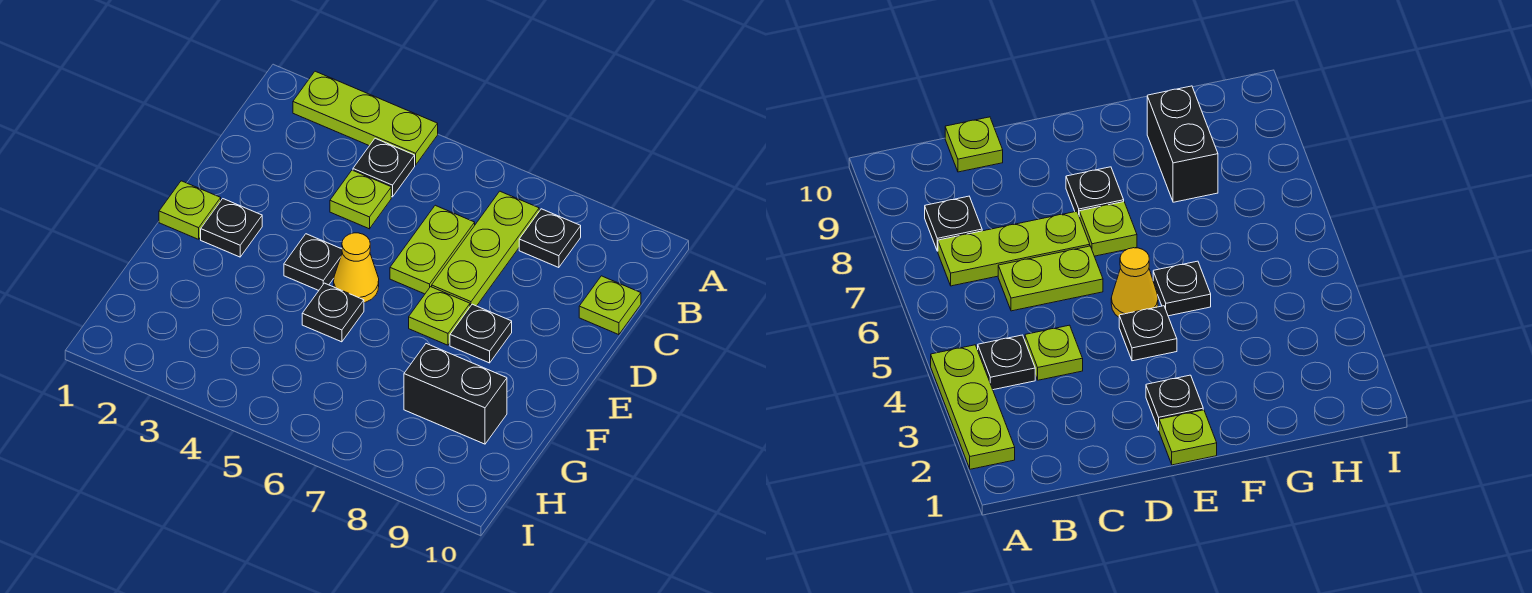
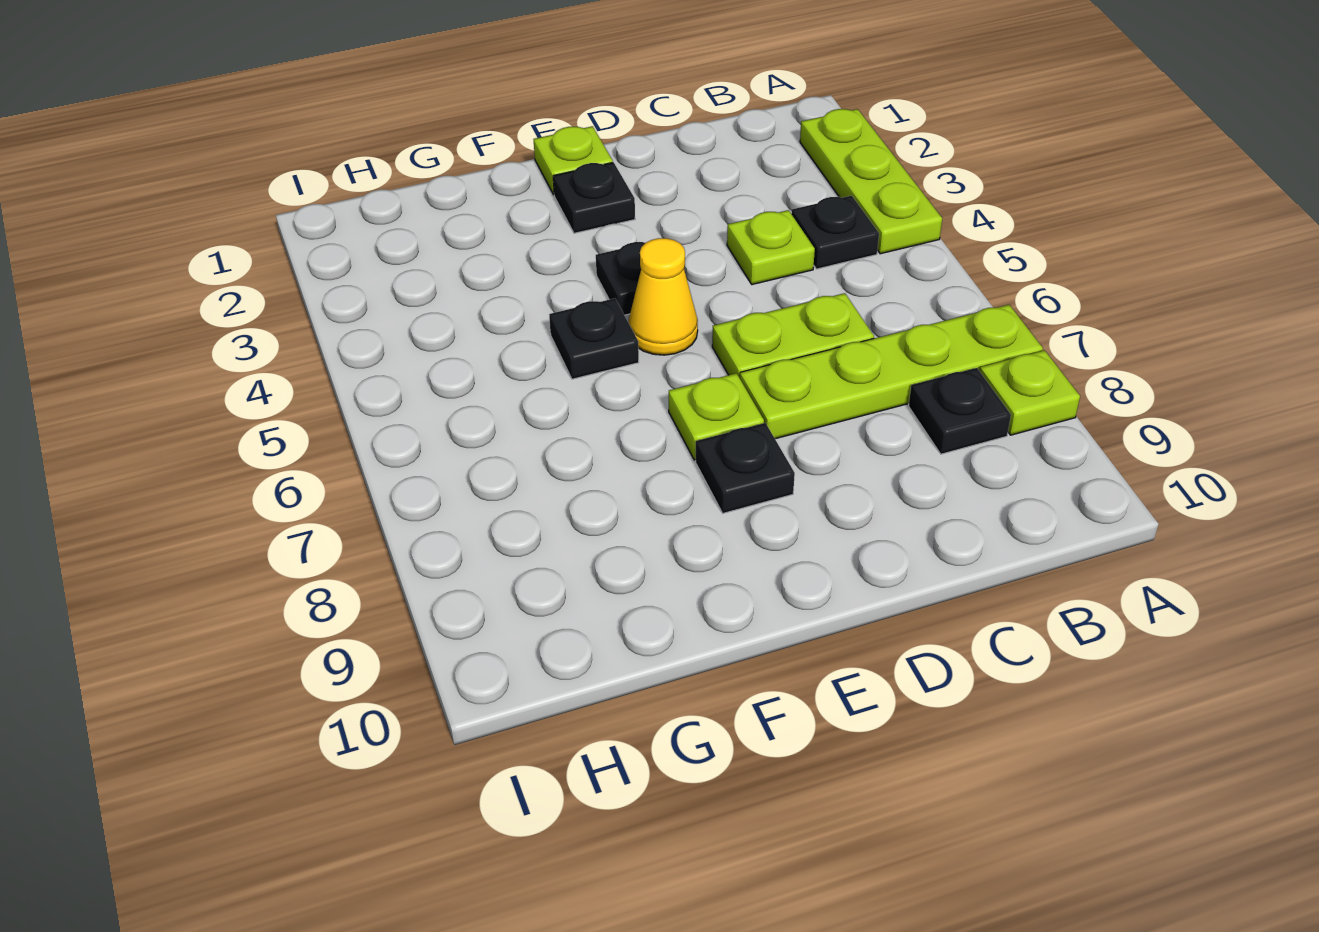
lime plate B7:D7 level 1 -> lime plate A7:D7 level 1
lime plate C10 level 1 -> lime plate A8 level 1
black brick G8:G9 level 1 -> none

